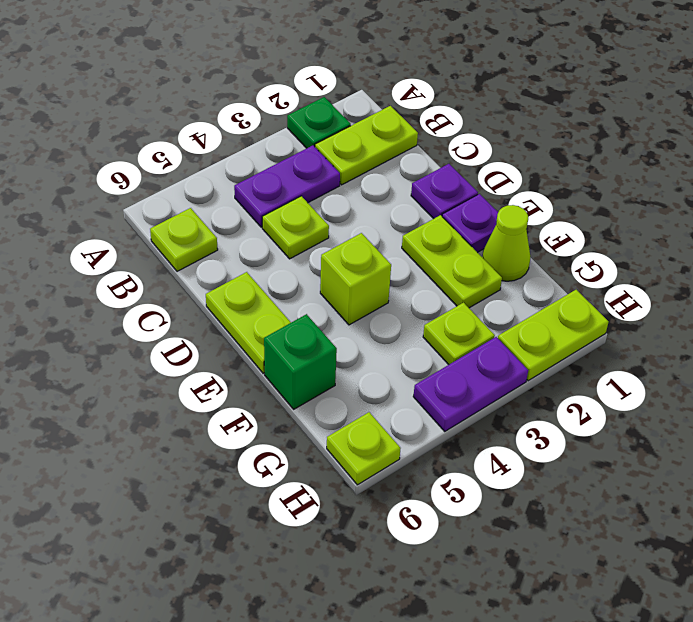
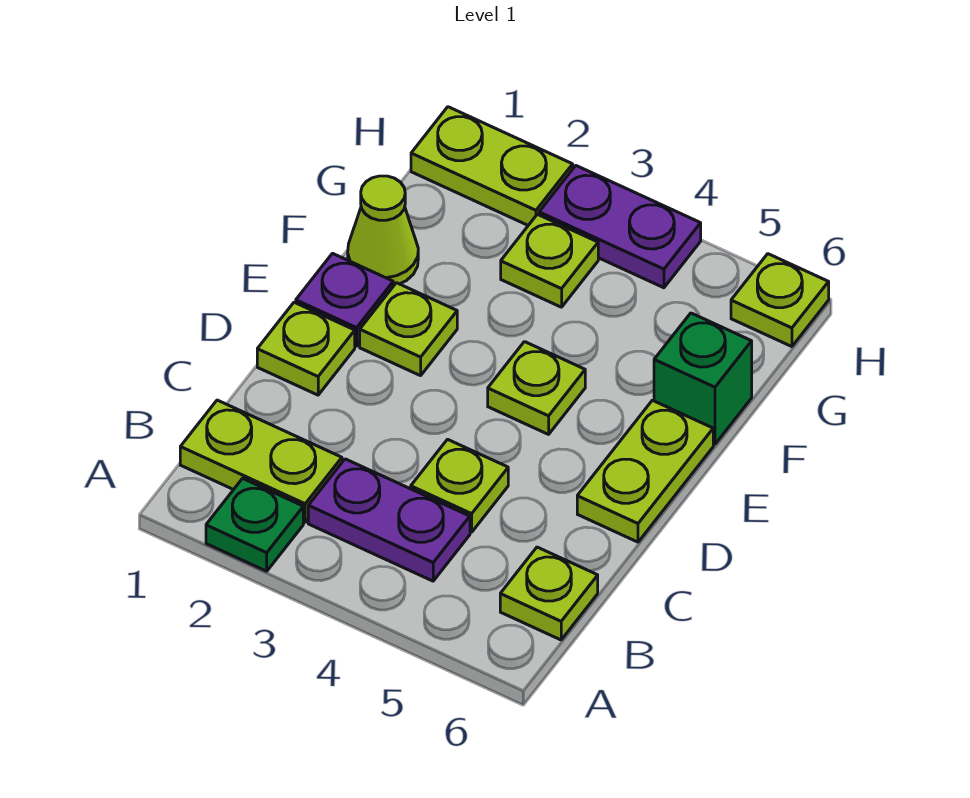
purple plate D1 level 1 -> lime plate D1 level 1
lime plate E2:F2 level 1 -> lime plate E2 level 1
lime brick E4 level 1 -> lime plate E4 level 1

